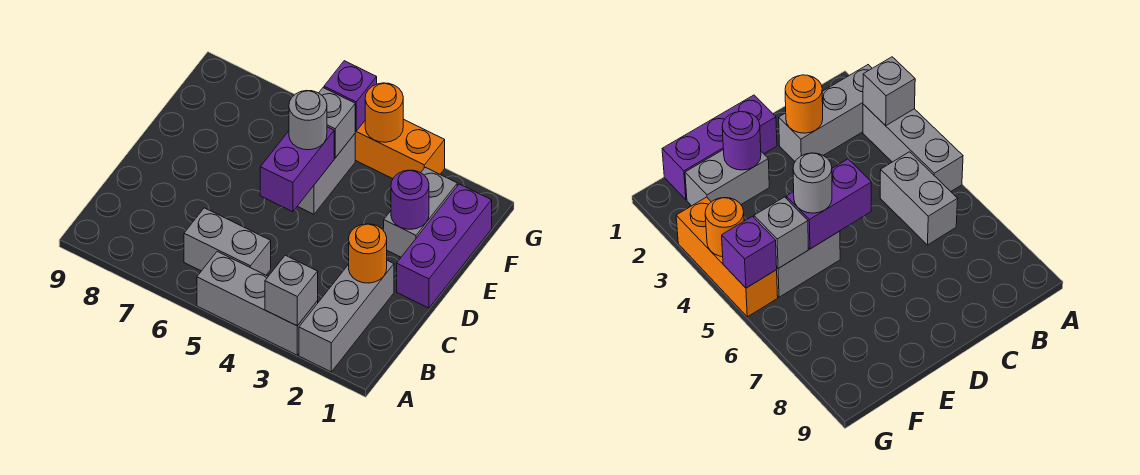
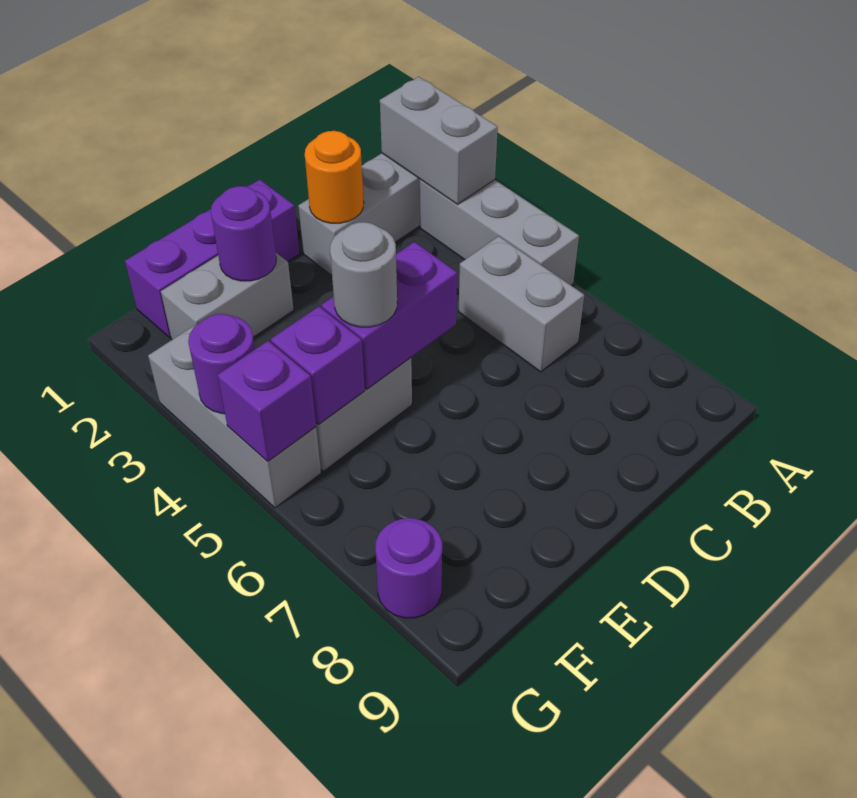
grey brick A3 level 2 -> grey brick A2:A3 level 2
grey brick F5 level 2 -> purple brick F5 level 2
orange brick G3:G5 level 1 -> grey brick G3:G5 level 1
orange round brick G4 level 2 -> purple round brick G4 level 2
none -> purple round brick G8 level 1

